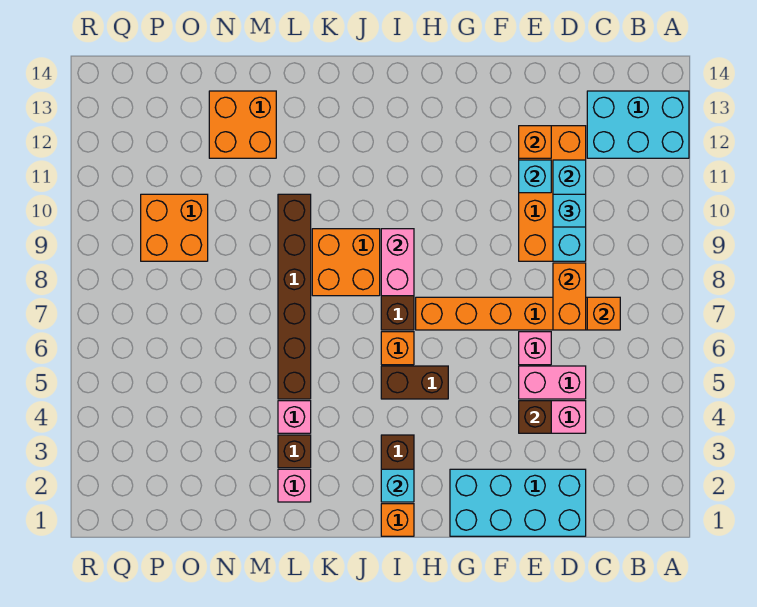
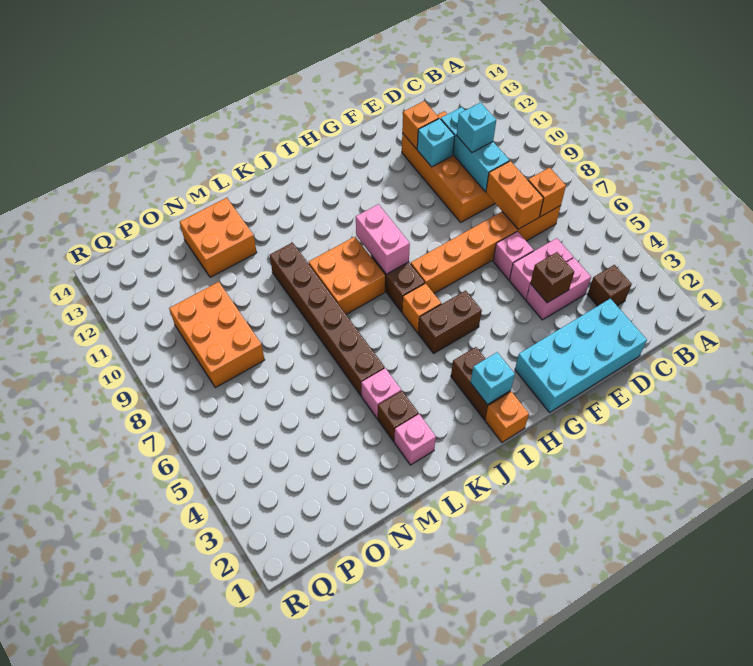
cyan brick A12:C13 level 1 -> none
none -> brown brick C3 level 1
orange brick O9:P10 level 1 -> orange brick O8:P10 level 1

